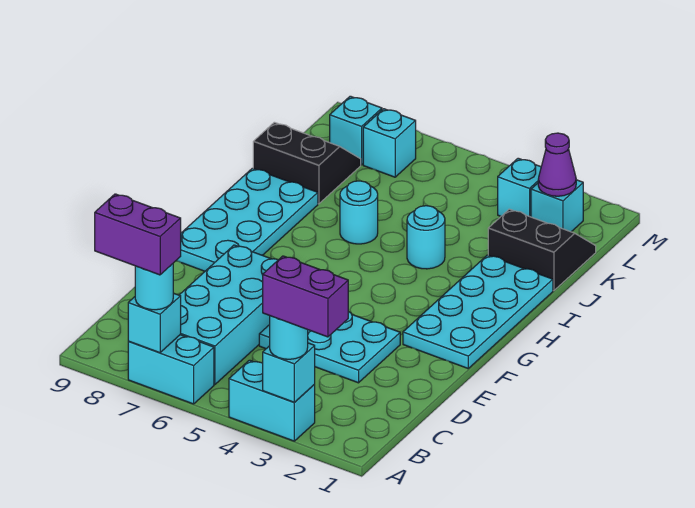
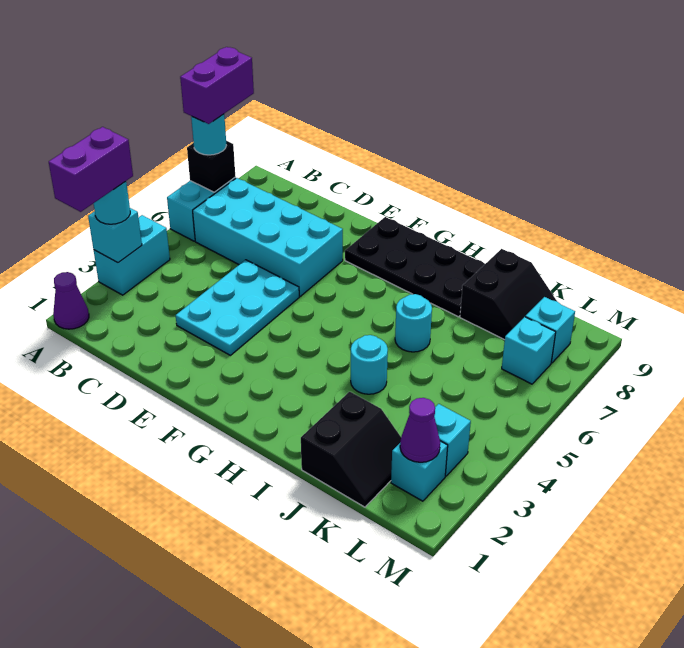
none -> purple cone A1 level 1
cyan brick A7 level 2 -> black brick A7 level 2
cyan plate F1:I2 level 1 -> none
cyan plate F8:I9 level 1 -> black plate F8:I9 level 1

